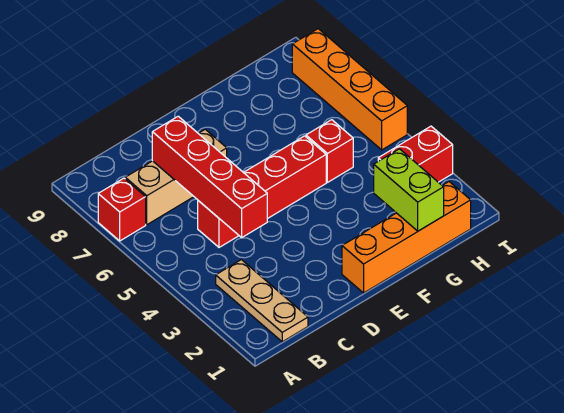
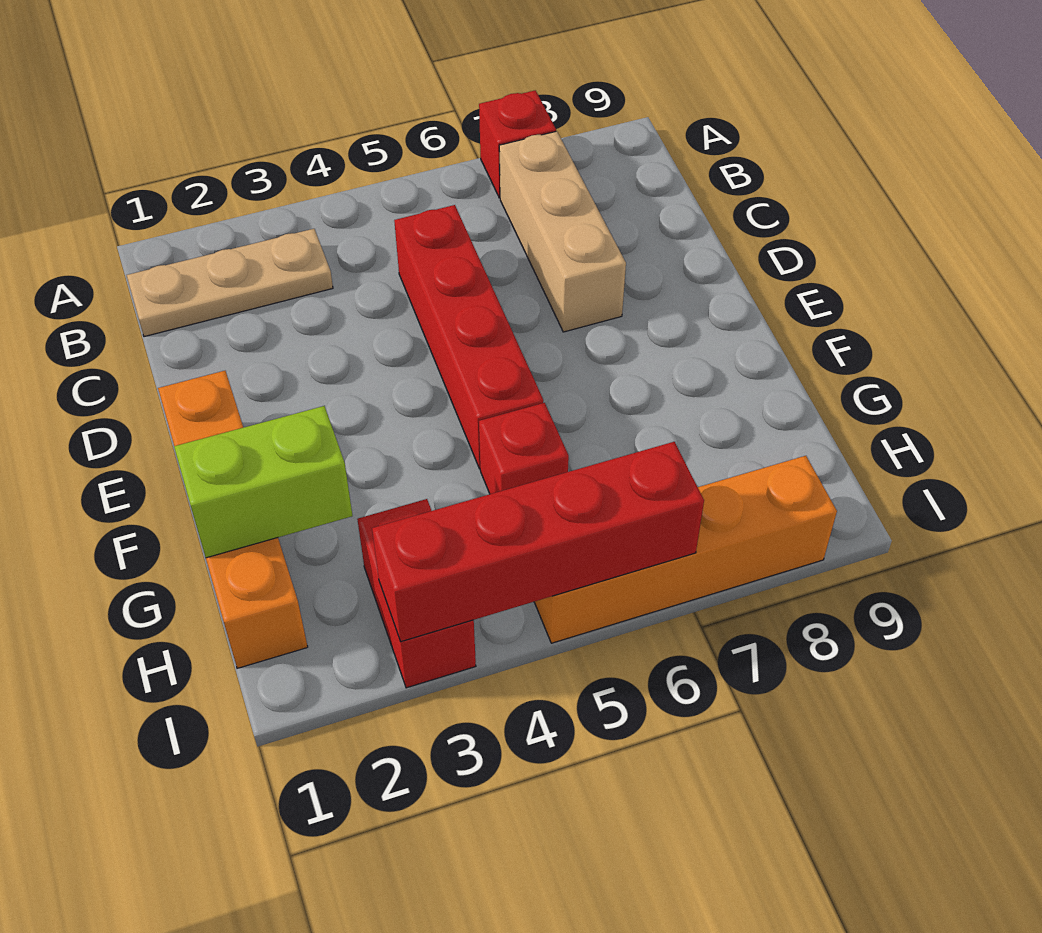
red brick C4:C7 level 2 -> red brick I3:I6 level 2

